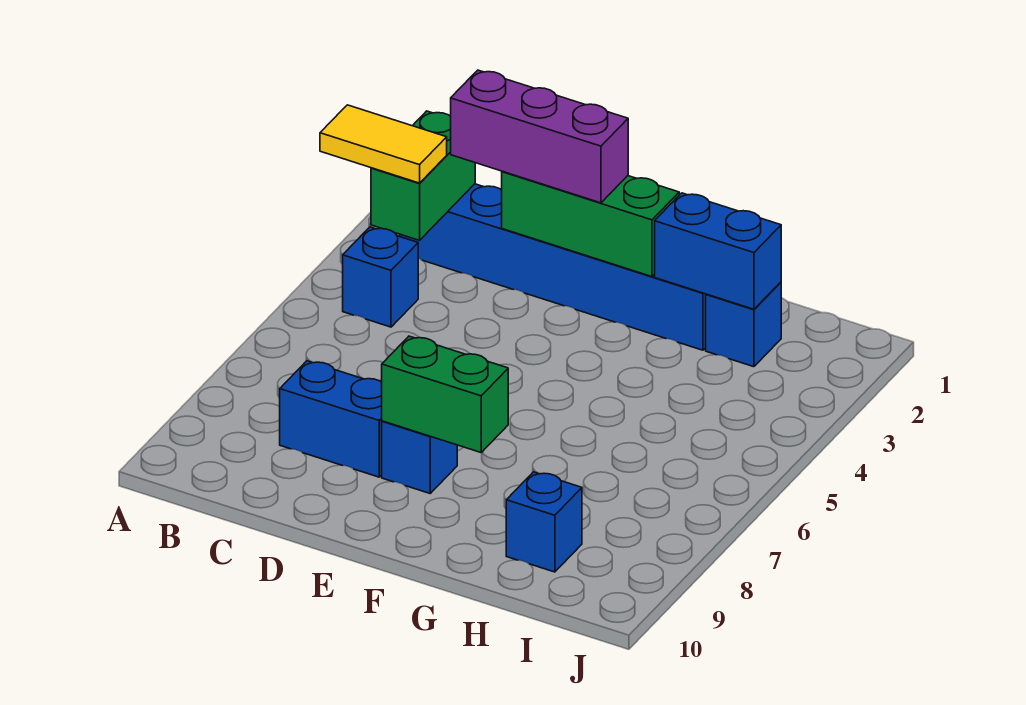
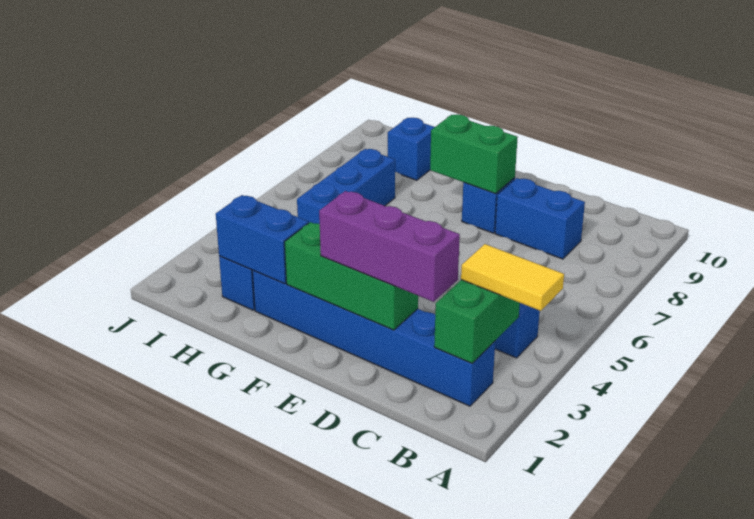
none -> blue brick H5:H7 level 1

